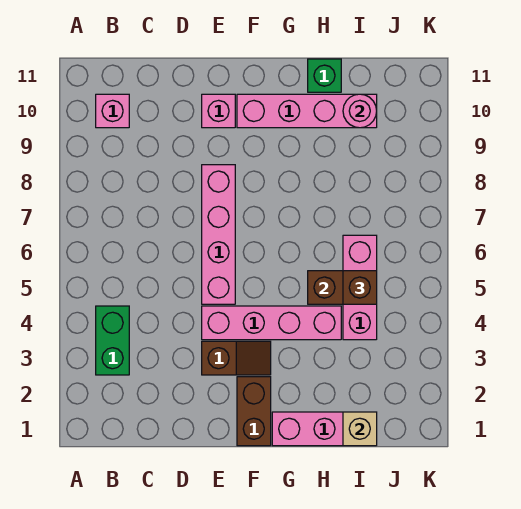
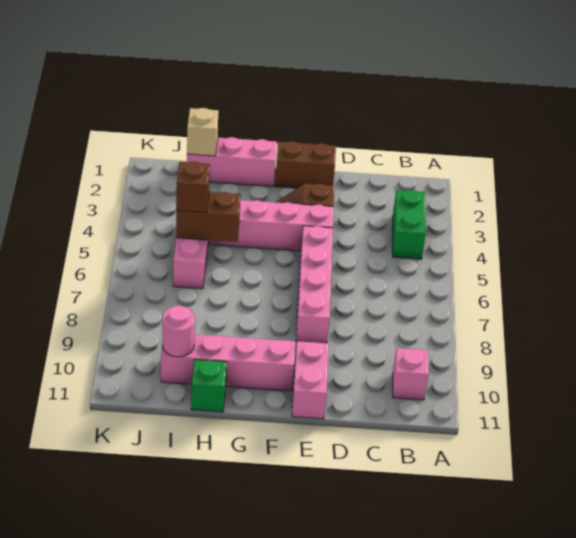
pink brick E10 level 1 -> pink brick E10:E11 level 1
brown brick F1:F2 level 1 -> brown brick E1:F1 level 1

